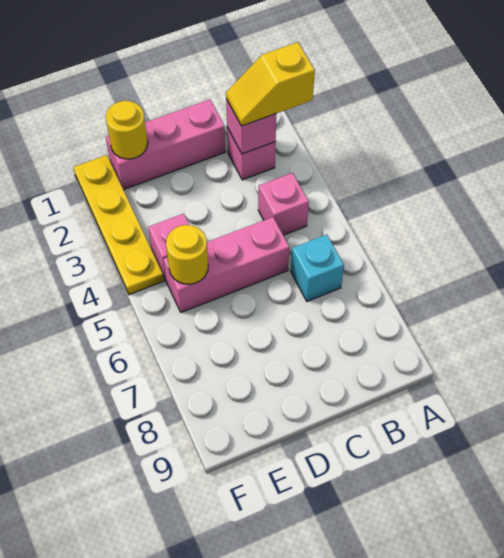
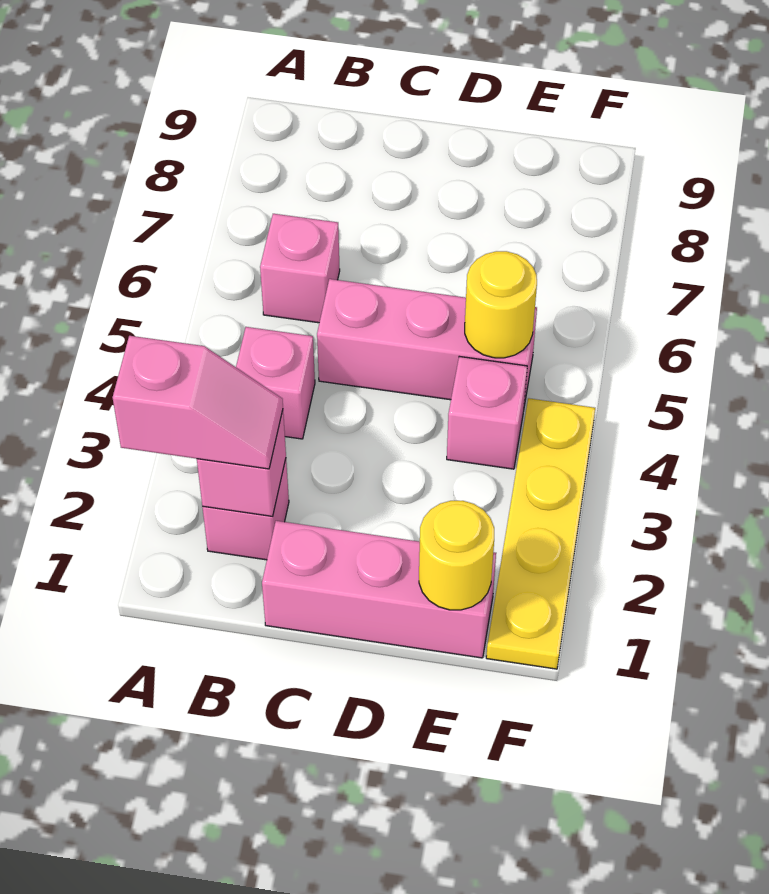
yellow slope A2:B2 level 3 top A -> pink slope A2:B2 level 3 top A
cyan brick B6 level 1 -> pink brick B6 level 1

